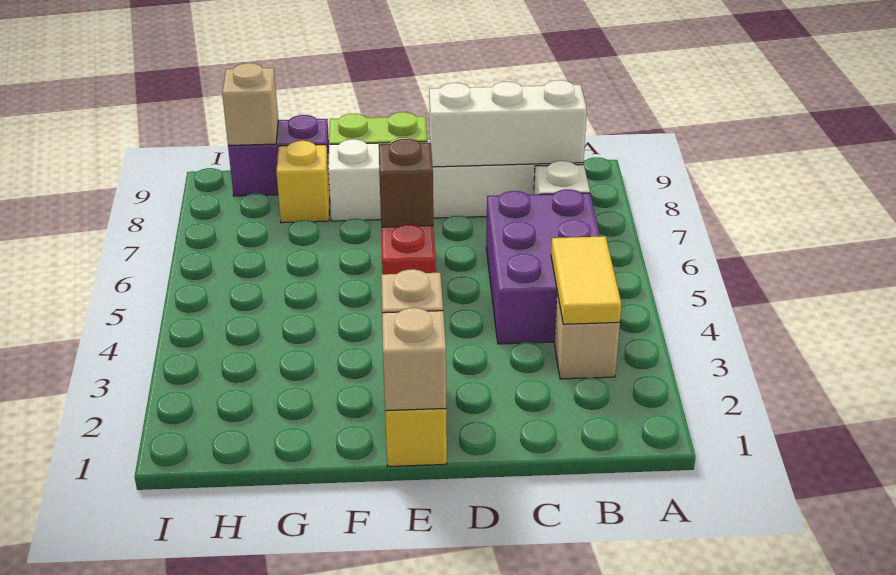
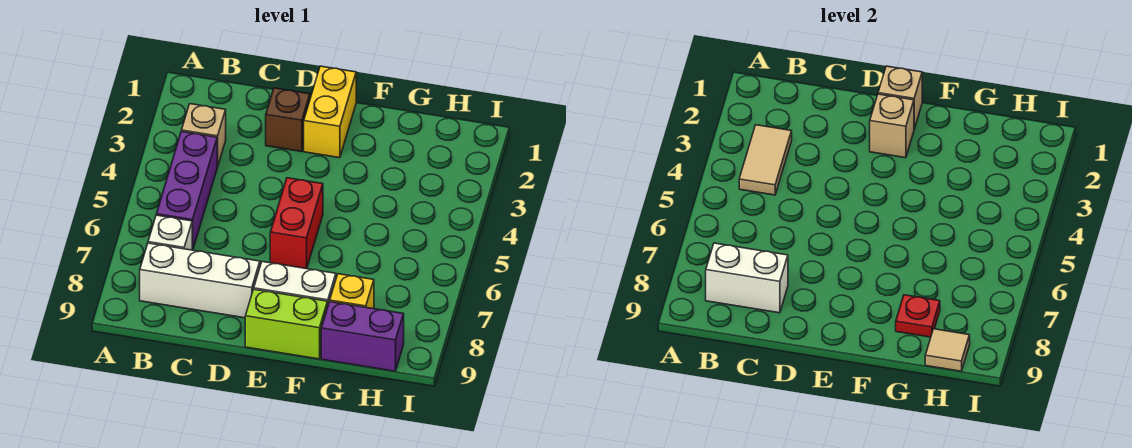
yellow tile B3:B4 level 2 -> tan tile B3:B4 level 2
purple brick B4:C6 level 1 -> purple brick B4:B6 level 1
white brick B8:D8 level 2 -> white brick B8:C8 level 2
brown brick E6 level 2 -> brown brick D2 level 1
none -> red plate G8 level 2
tan brick H9 level 2 -> tan tile H9 level 2

